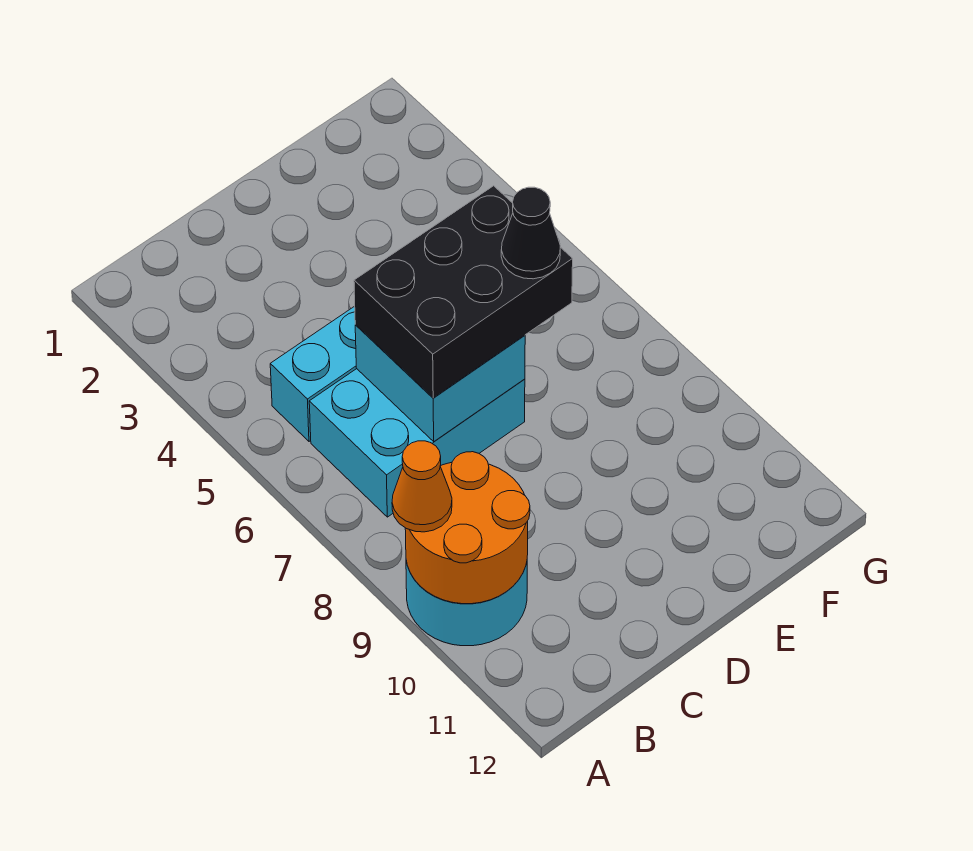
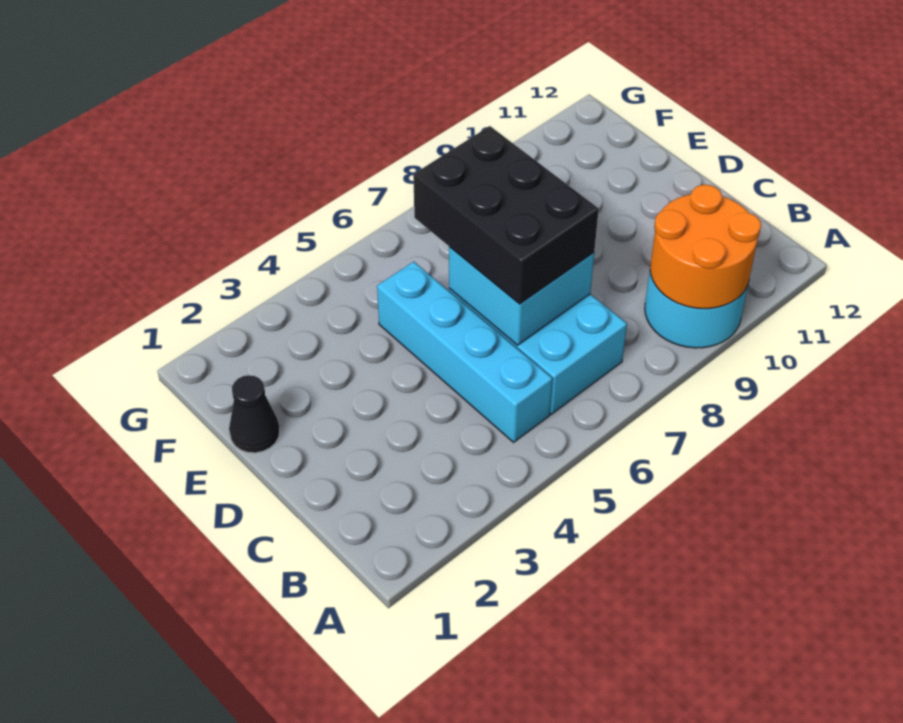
orange cone A9 level 3 -> none
black cone E7 level 4 -> black cone E1 level 1

